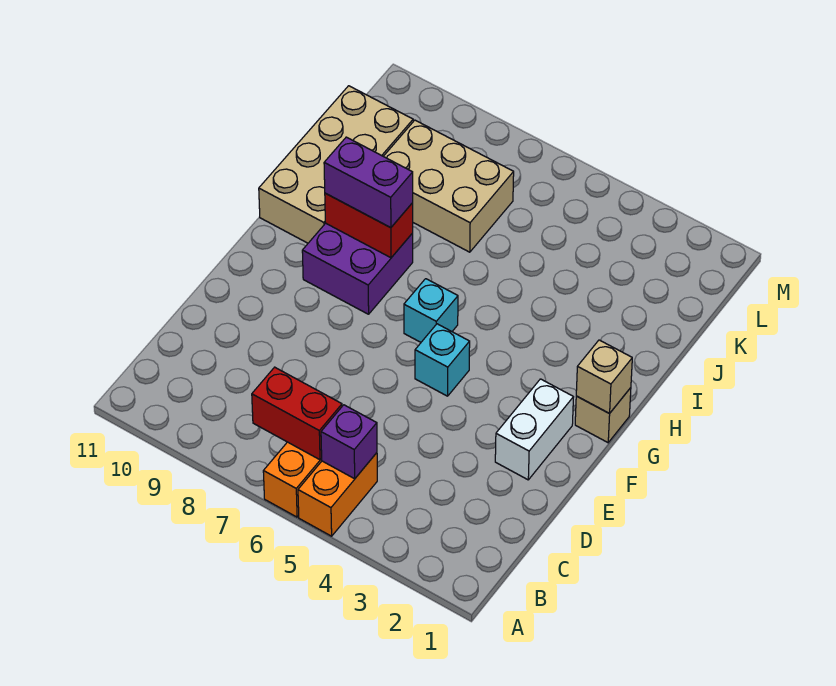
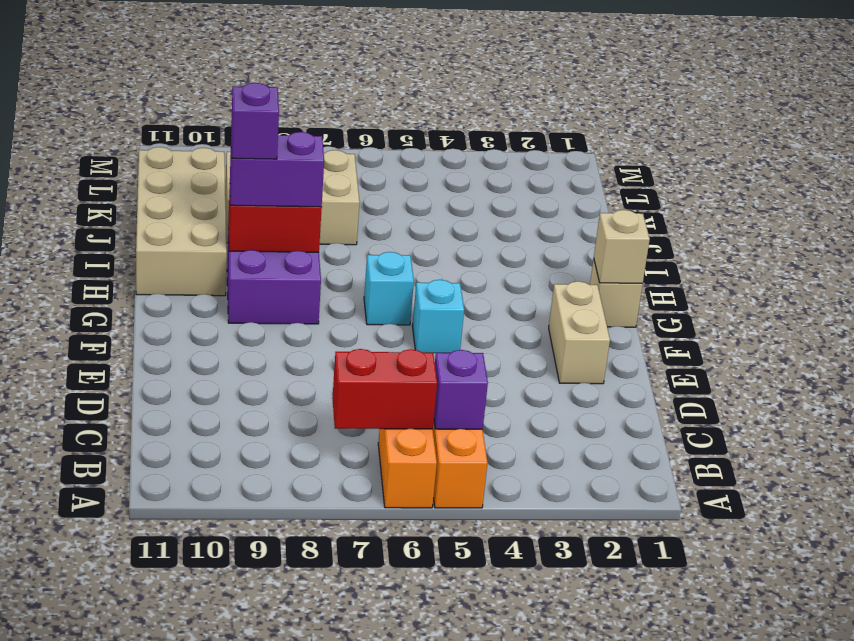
white brick E2:F2 level 1 -> tan brick E2:F2 level 1
none -> purple brick H9 level 4

